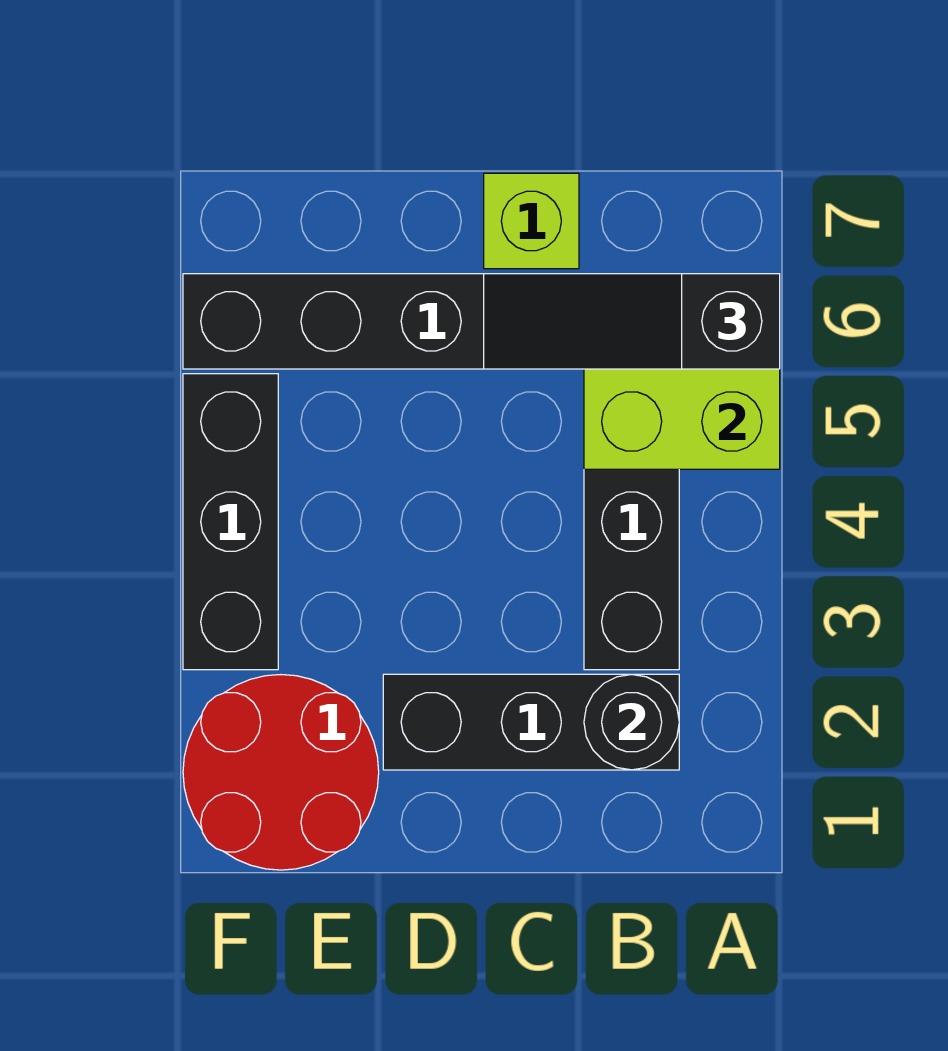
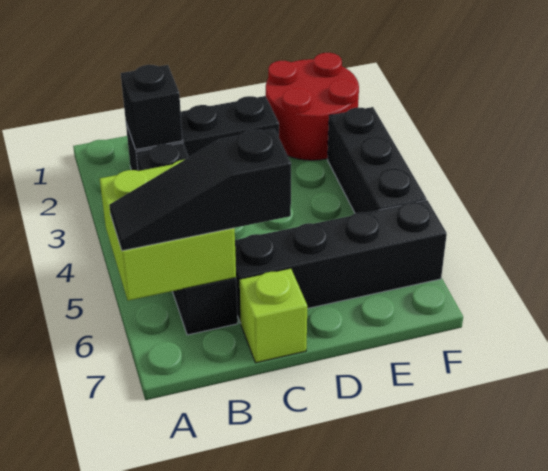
black slope A6:C6 level 3 top A -> black slope A6:C6 level 3 top C
black round brick B2 level 2 -> black brick B2 level 2

